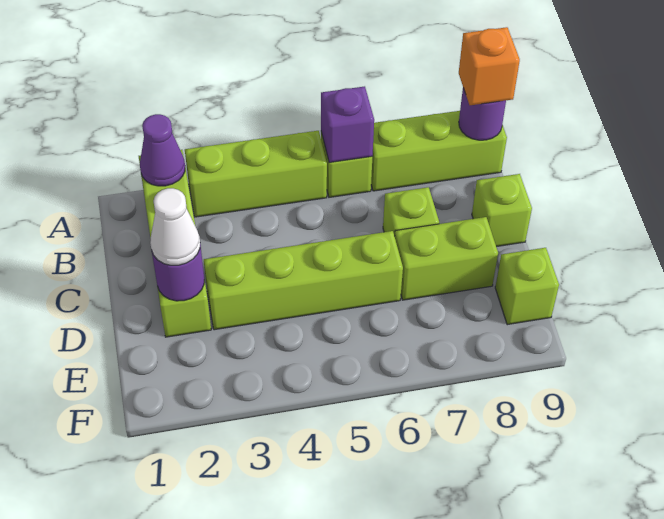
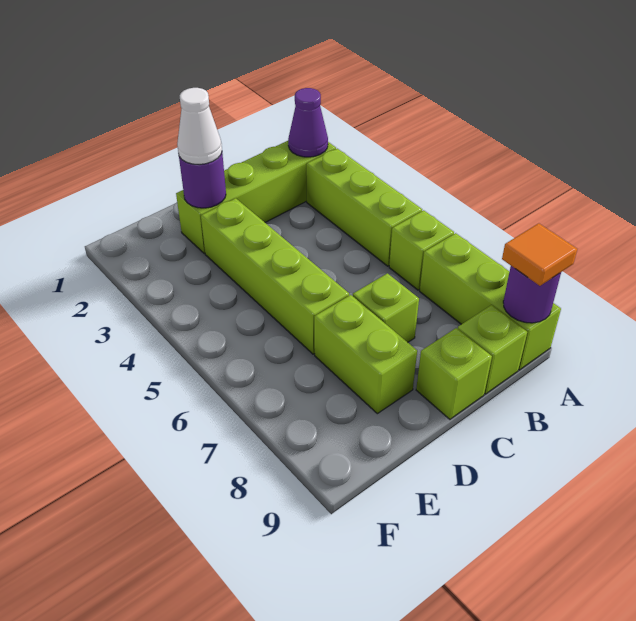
purple brick A6 level 2 -> none
orange brick A9 level 3 -> orange tile A9 level 3
lime brick E9 level 1 -> lime brick B9 level 1

